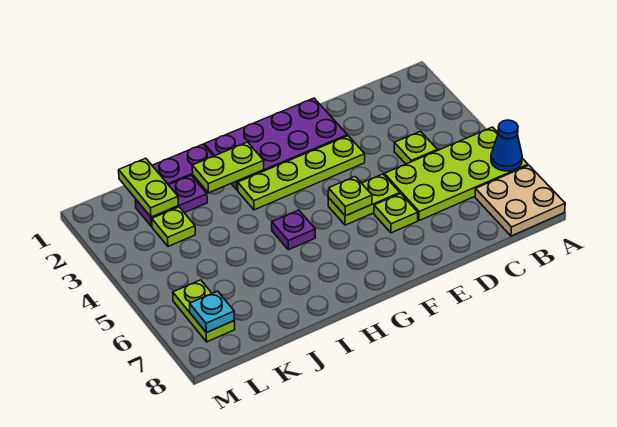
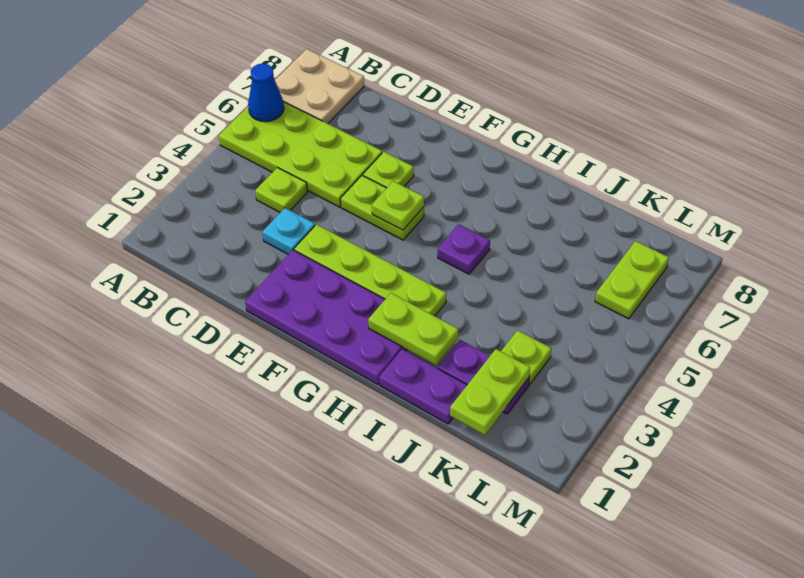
cyan plate L7 level 2 -> cyan plate D3 level 1

